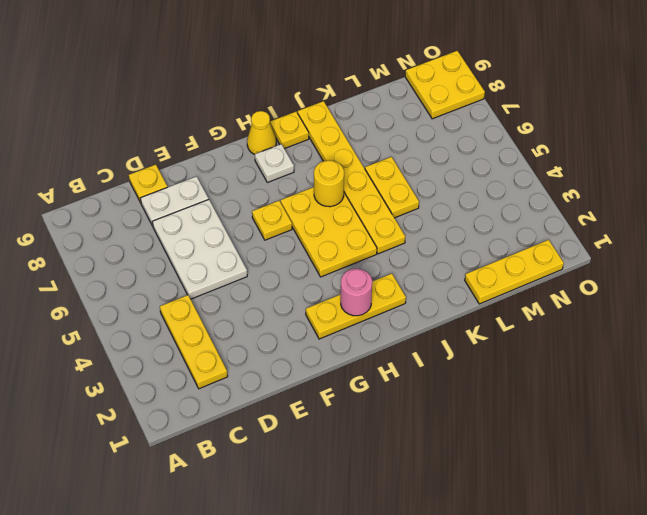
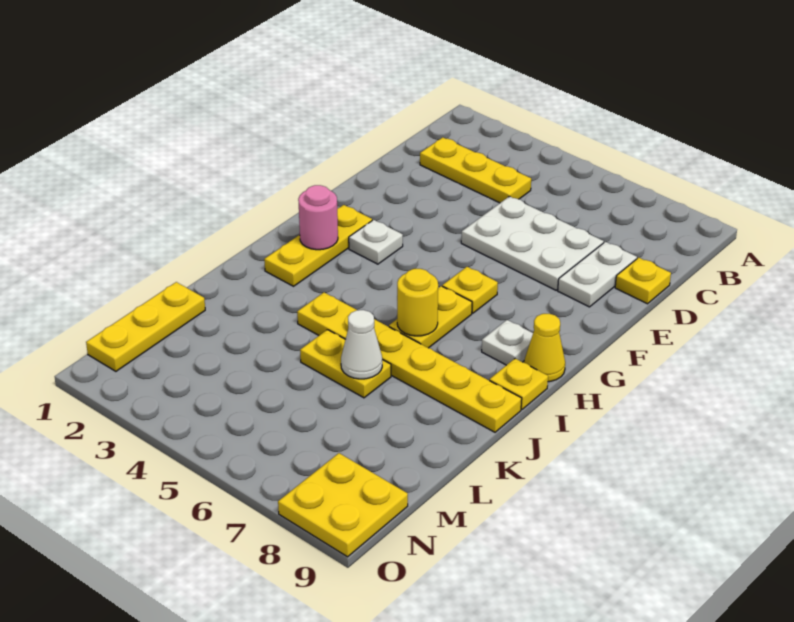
none -> white plate G3 level 1
yellow plate H4:I6 level 1 -> yellow plate H6:I6 level 1
none -> white cone K6 level 2

